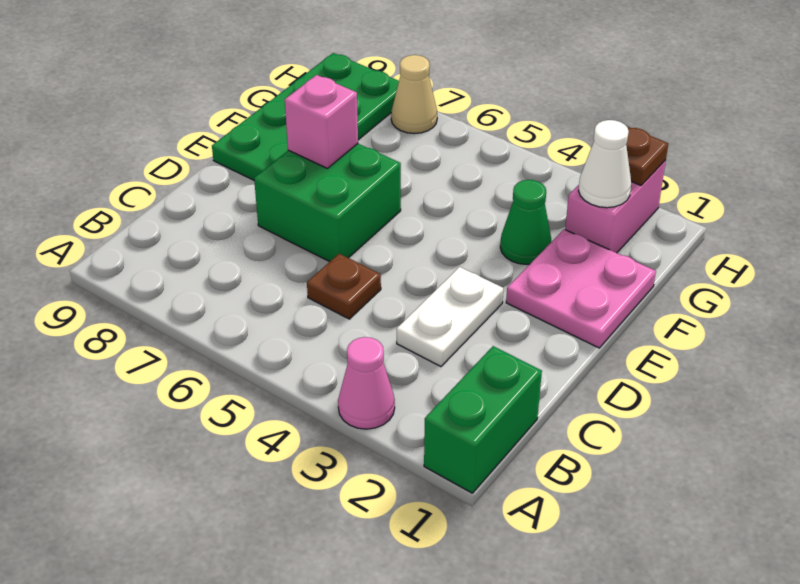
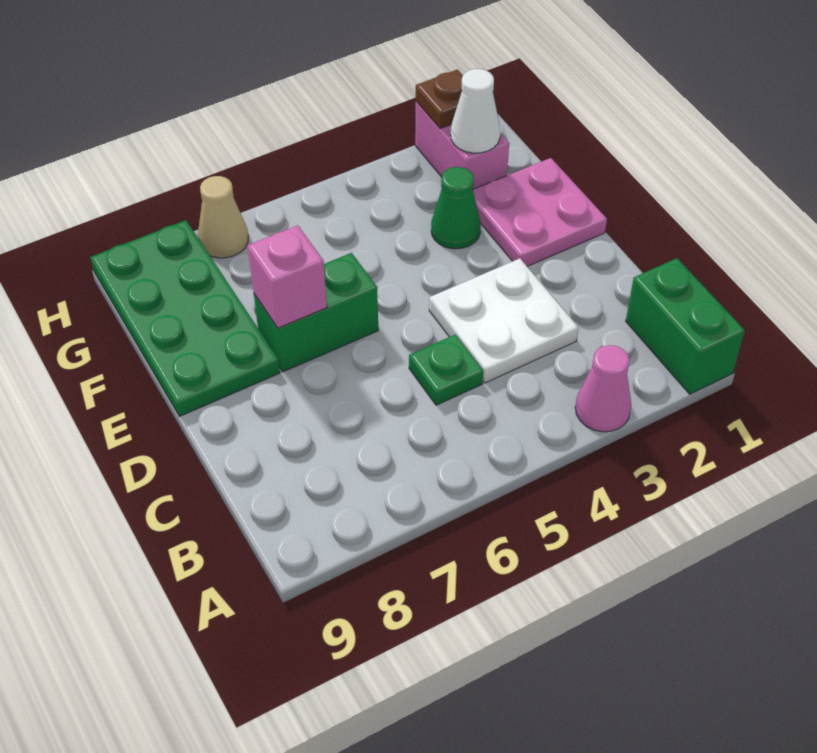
white plate C3:D3 level 1 -> white plate C3:D4 level 1
brown plate C5 level 1 -> green plate C5 level 1
green brick D6:E7 level 1 -> green brick E6:E7 level 1

